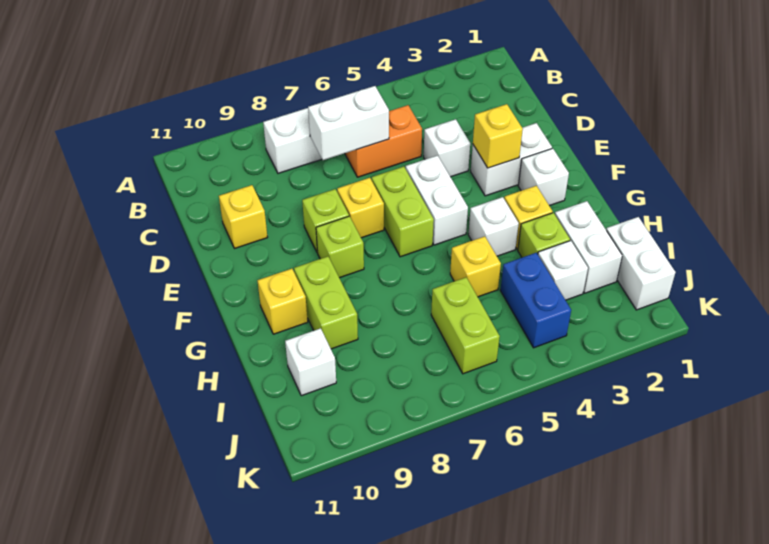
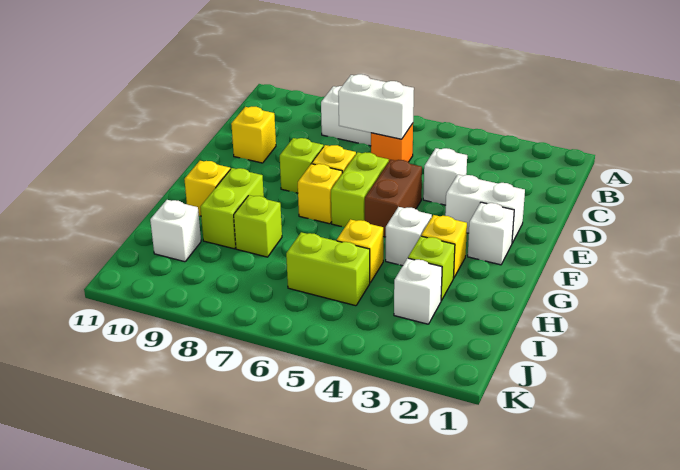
orange brick C5:C6 level 1 -> orange brick C6 level 1
yellow brick E3 level 2 -> yellow brick F7 level 1
white brick E5:F5 level 1 -> brown brick E5:F5 level 1
lime brick F8 level 1 -> lime brick H8 level 1
white brick H2:I2 level 1 -> none
white brick I1:J1 level 1 -> none
blue brick I4:J4 level 1 -> none
lime brick I6:J6 level 1 -> lime brick I5:I6 level 1

